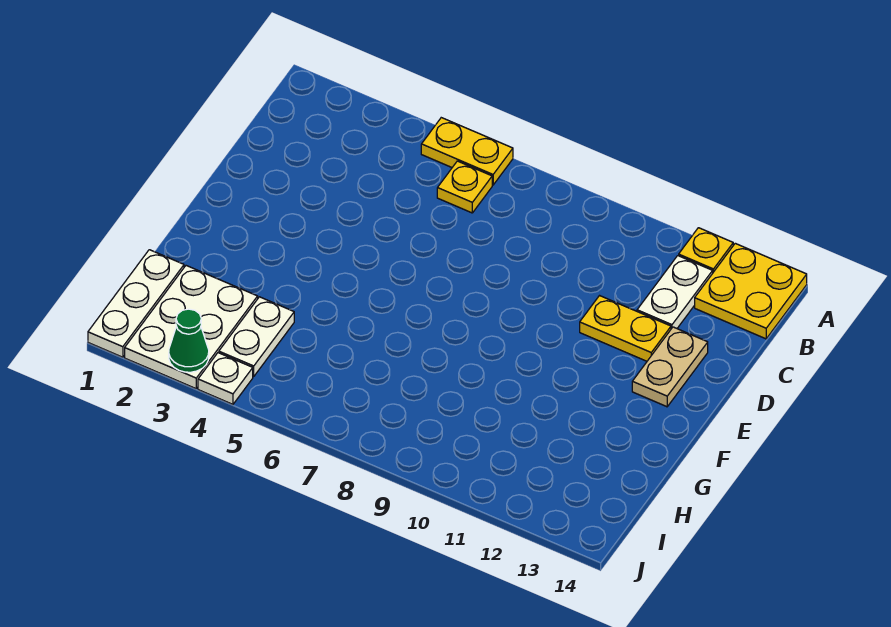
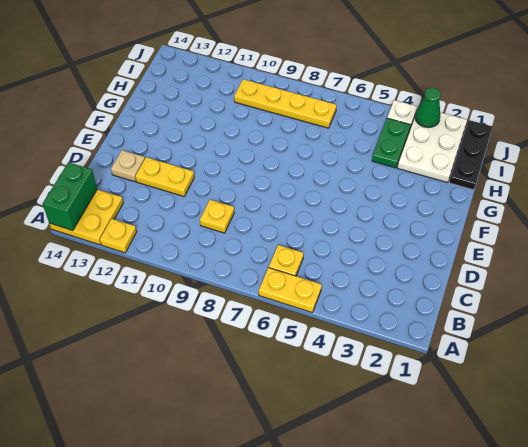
none -> green brick A14:B14 level 2
white plate B12:C12 level 1 -> none
none -> yellow plate C9 level 1
tan plate D13:E13 level 1 -> tan plate D13 level 1
white plate H1:J1 level 1 -> black plate H1:J1 level 1
white plate H4:I4 level 1 -> green plate H4:I4 level 1
none -> yellow plate I7:I10 level 1

